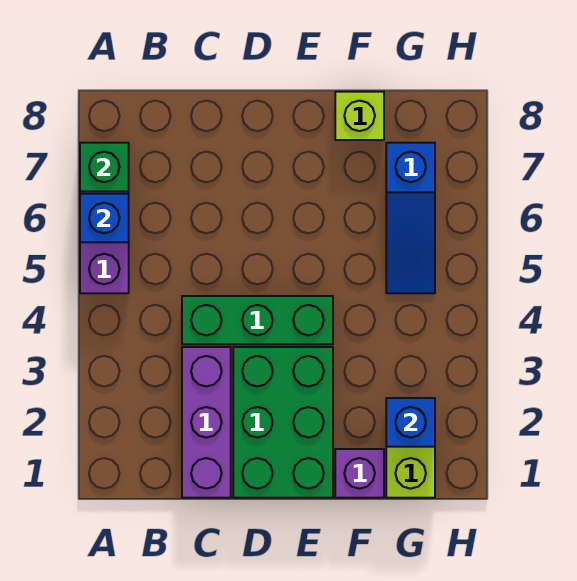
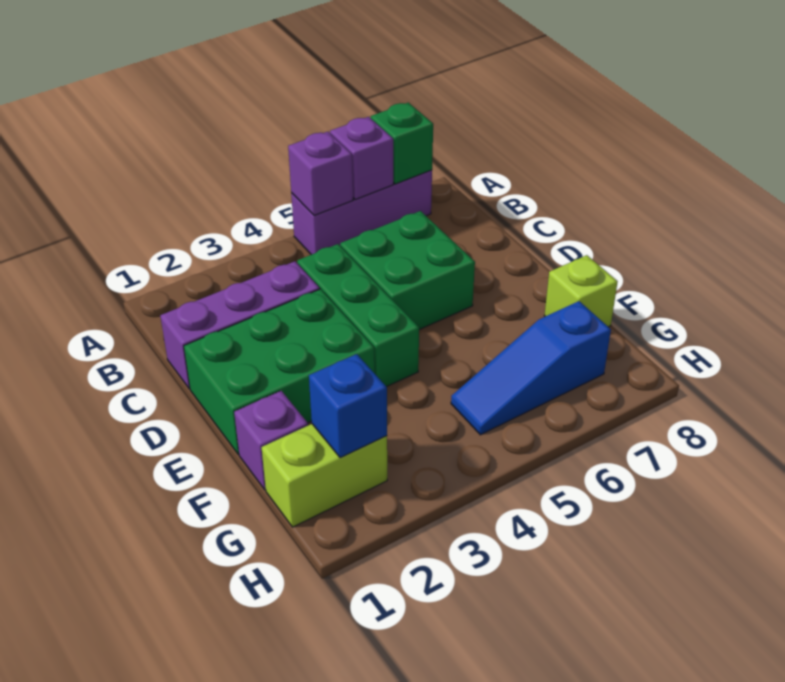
none -> purple brick A5 level 2
blue brick A6 level 2 -> purple brick A6 level 2
none -> green brick C5:D6 level 1

